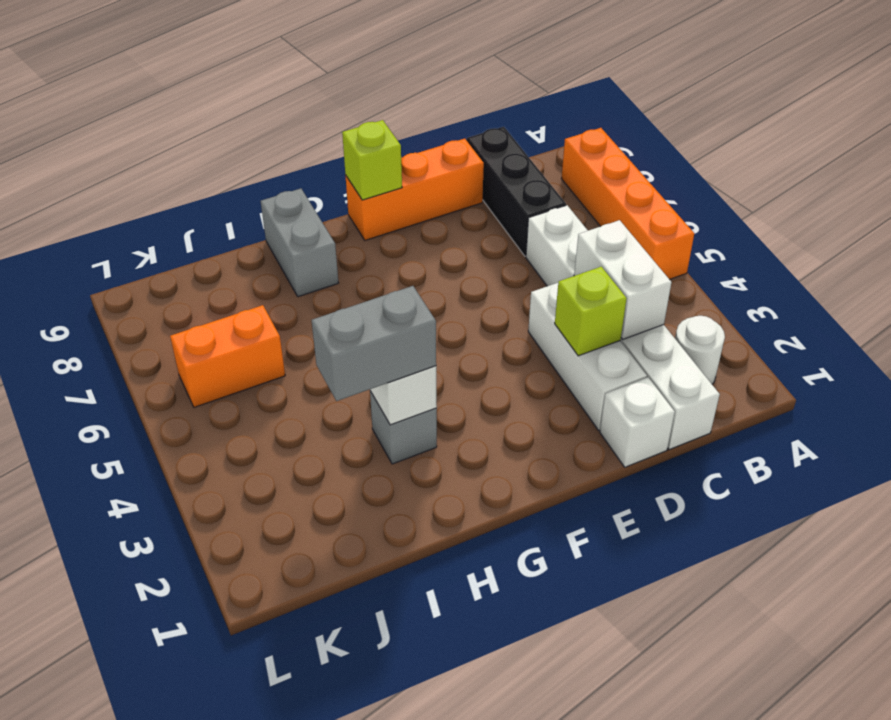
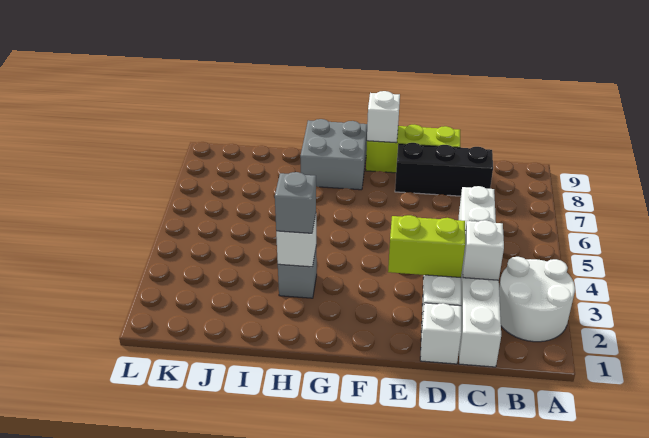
orange brick A5:A8 level 1 -> none
white round brick B2 level 1 -> white round brick A2:B3 level 1
white brick C3:C4 level 2 -> white brick C3 level 2
black brick C7:C9 level 1 -> black brick C8:E8 level 1
lime brick D3 level 2 -> lime brick D3:E3 level 2
orange brick D9:F9 level 1 -> lime brick D9:F9 level 1
lime brick F9 level 2 -> white brick F9 level 2
grey brick H3:I3 level 3 -> grey brick H3 level 3
grey brick H8:H9 level 1 -> grey brick G8:H9 level 1
orange brick J6:K6 level 1 -> none

